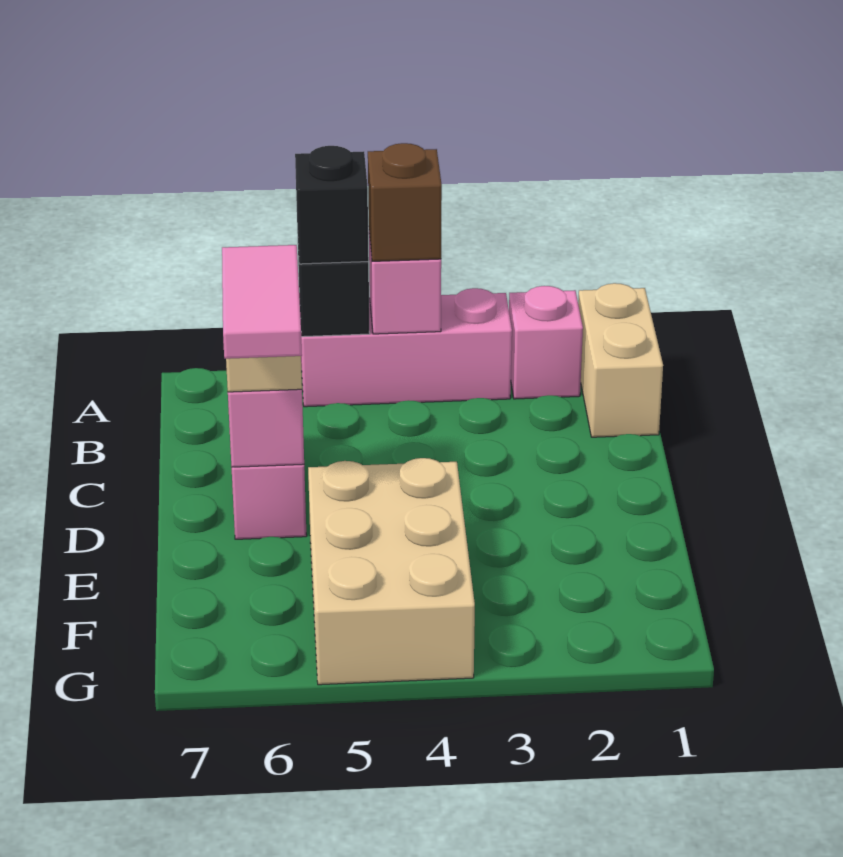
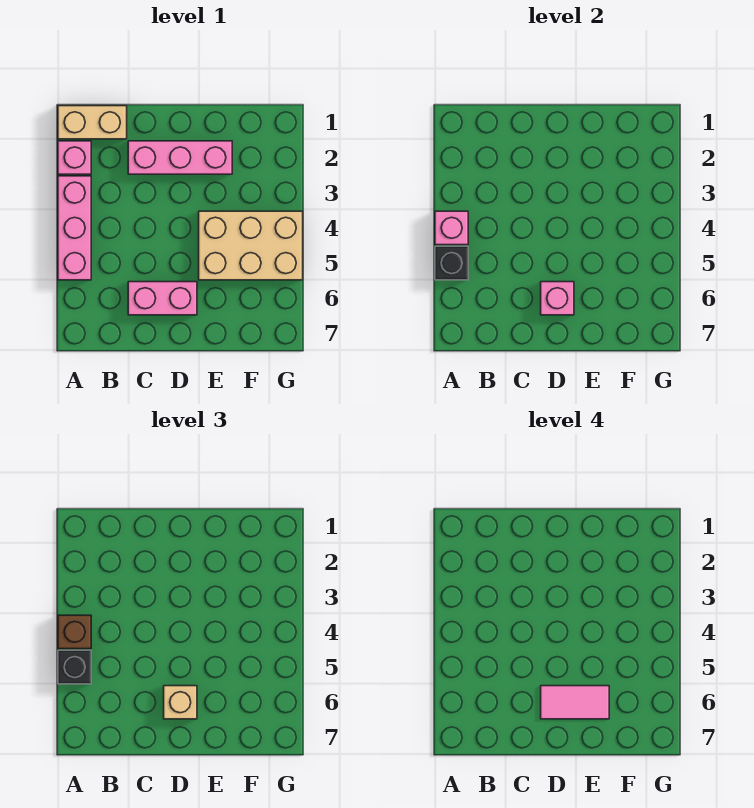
none -> pink brick C2:E2 level 1

